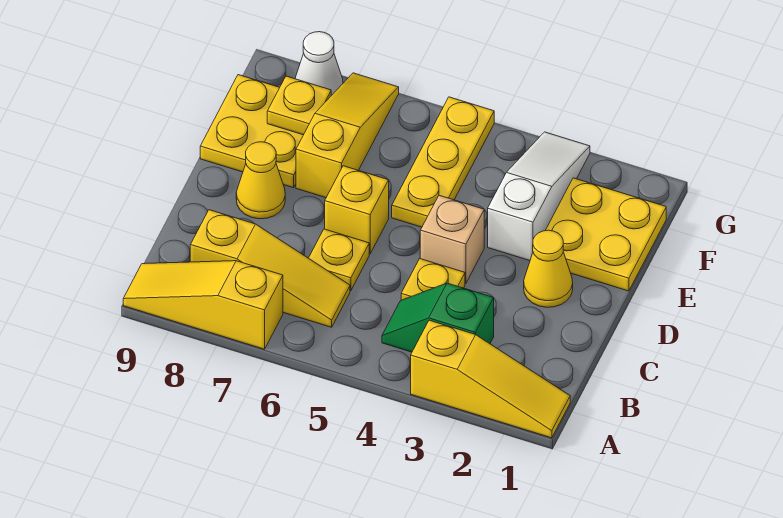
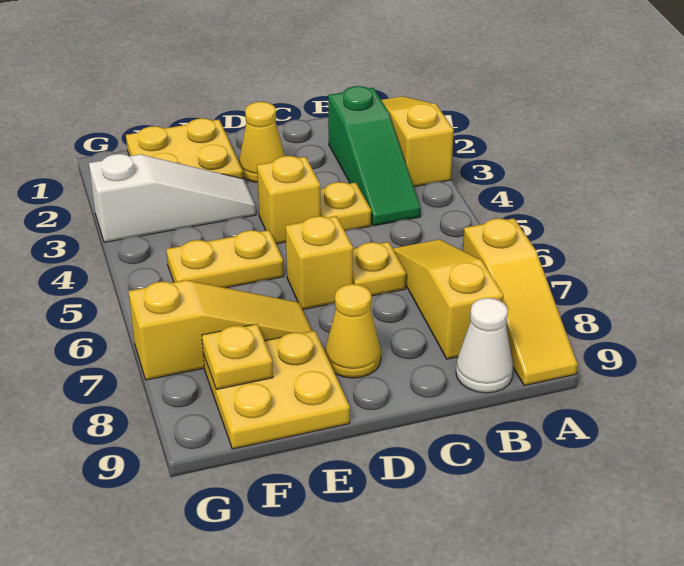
green slope B3:B4 level 1 top 3 -> green slope B2:B4 level 1 top 2
tan brick D4 level 1 -> yellow brick D4 level 1
white slope E3:G3 level 1 top E -> white slope E3:G3 level 1 top G
yellow plate E5:G5 level 1 -> yellow plate E5:F5 level 1
yellow slope E7:G7 level 1 top E -> yellow slope E7:G7 level 1 top G
white cone G8 level 1 -> white cone B9 level 1

